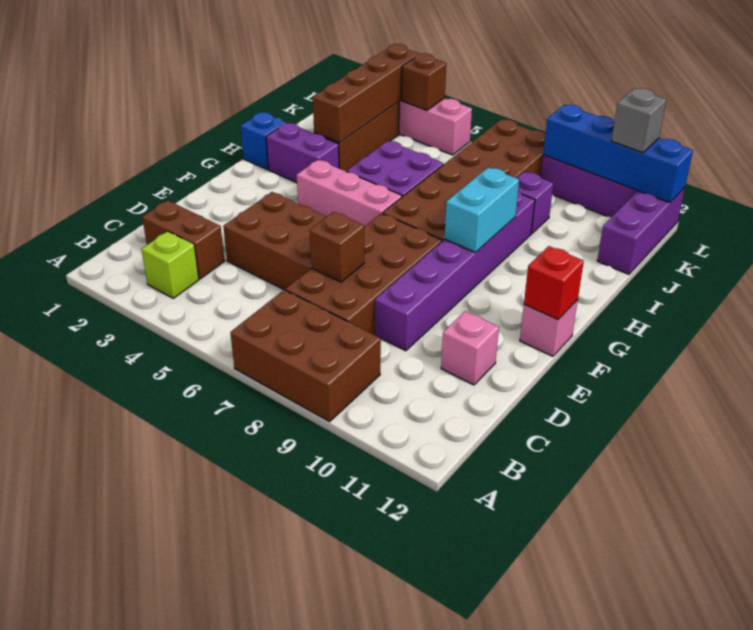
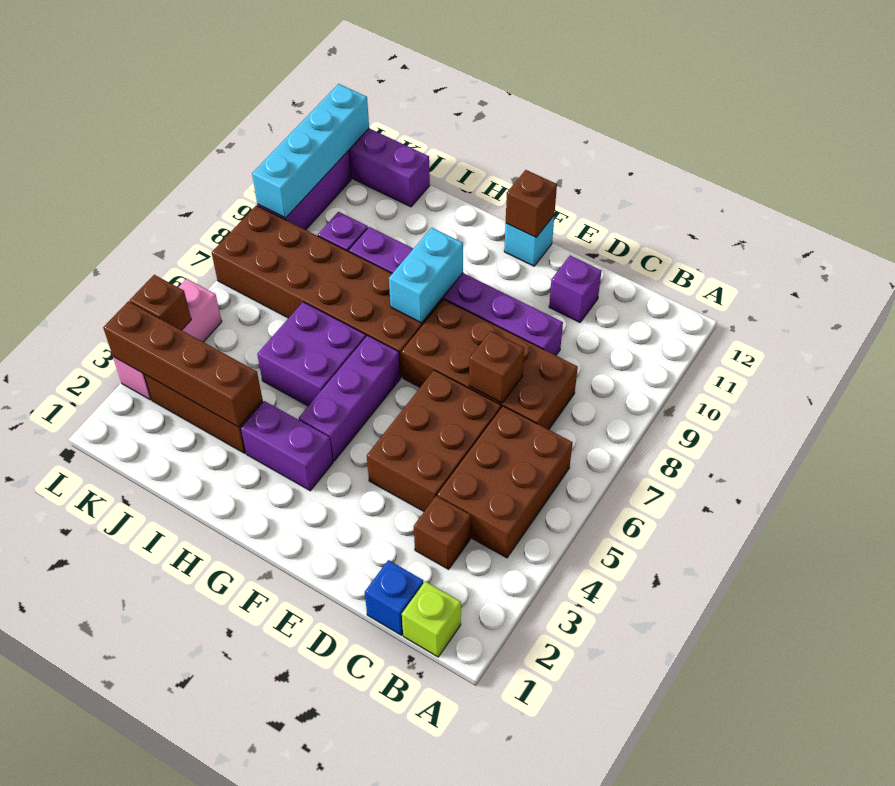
brown brick A7:B9 level 1 -> brown brick B4:C6 level 1
lime brick B3 level 1 -> lime brick B1 level 1
brown brick C2:C3 level 1 -> brown brick C3 level 1
pink brick D11 level 1 -> purple brick D11 level 1
pink brick F12 level 1 -> cyan brick F12 level 1
red brick F12 level 2 -> brown brick F12 level 2
pink brick G4:G6 level 1 -> purple brick G4:G6 level 1
cyan brick G9:H9 level 2 -> cyan brick G8:G9 level 2
blue brick H1 level 1 -> blue brick C1 level 1
purple brick H2:H3 level 1 -> purple brick G3:H3 level 1
blue brick L9:L12 level 2 -> cyan brick L9:L12 level 2
grey brick L11 level 3 -> none

